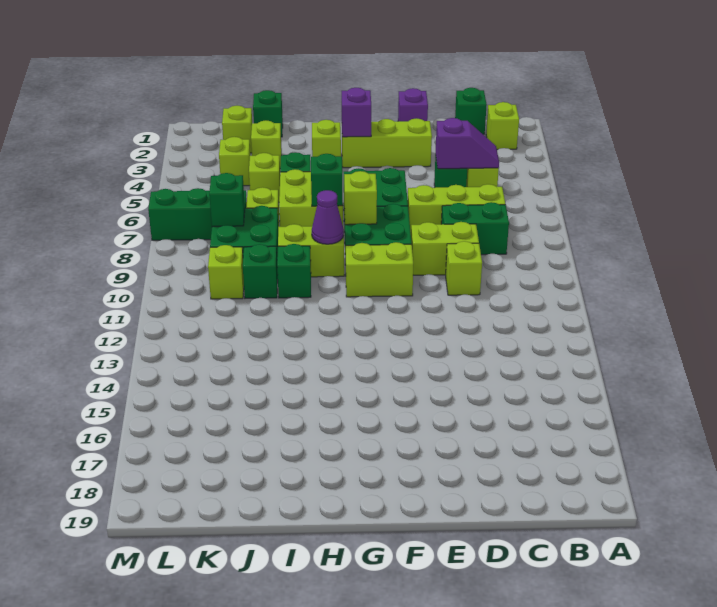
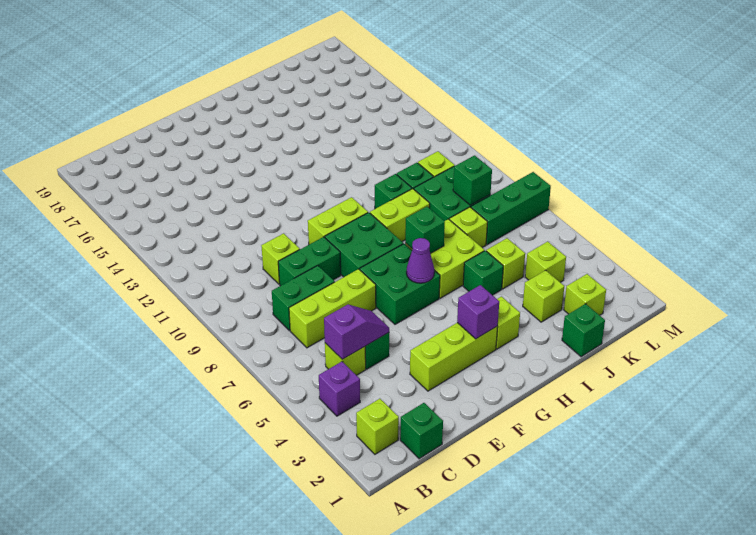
purple slope C5:D5 level 2 top D -> purple slope C5:D5 level 2 top C
lime brick D9:E9 level 1 -> green brick D9:E9 level 1
purple brick E1 level 1 -> purple brick B4 level 1
lime brick G8 level 2 -> none
purple cone H9 level 2 -> purple cone G6 level 2

